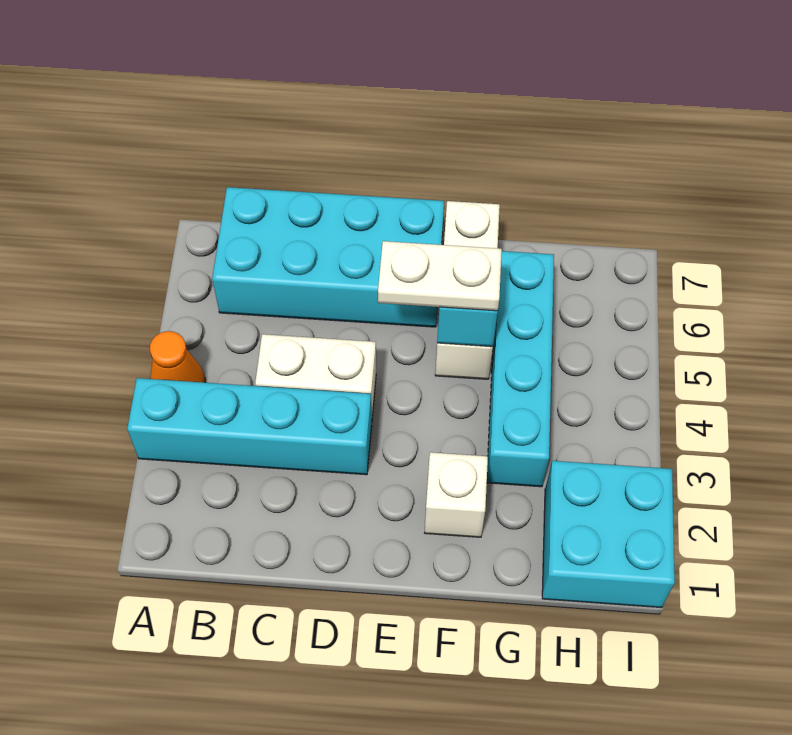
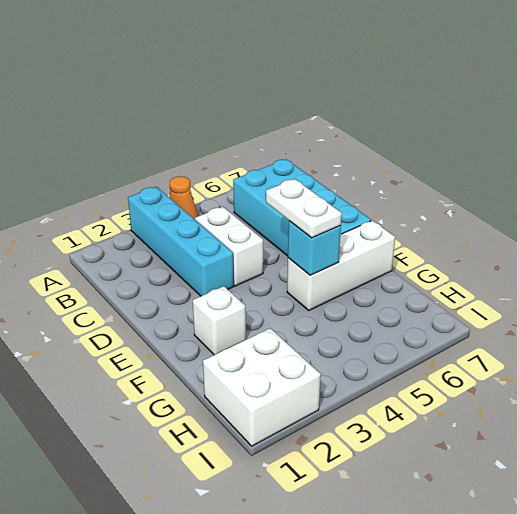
cyan brick G3:G6 level 1 -> none
cyan brick H1:I2 level 1 -> white brick H1:I2 level 1

